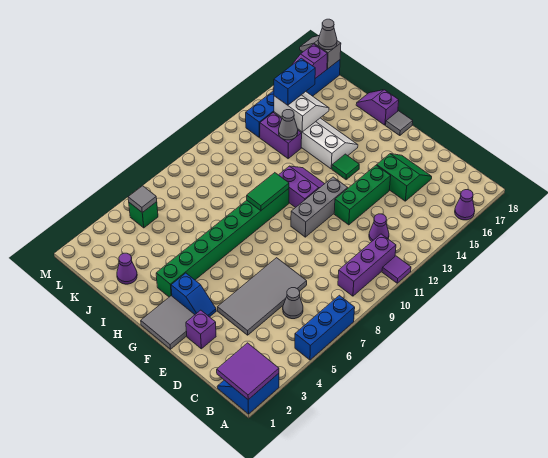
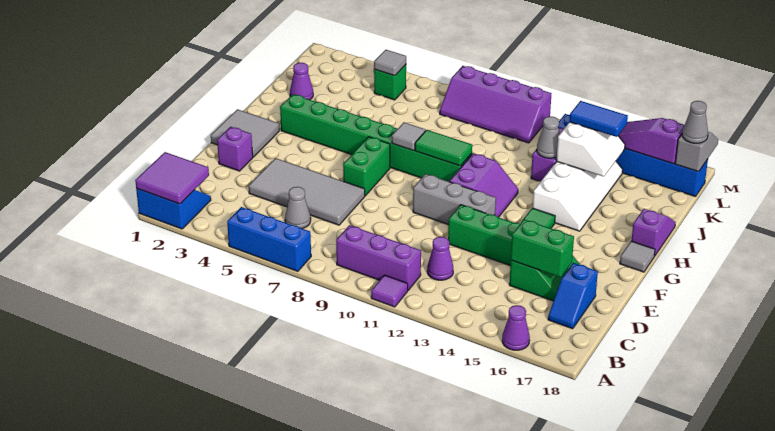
none -> green brick D15:D16 level 2
blue slope F3:G3 level 1 top G -> blue slope C17:D17 level 1 top D
none -> green brick F7:G7 level 1
none -> grey tile H8 level 2
blue brick K14:K15 level 3 -> blue tile K14:K15 level 3
none -> purple slope L8:M11 level 1 top M

